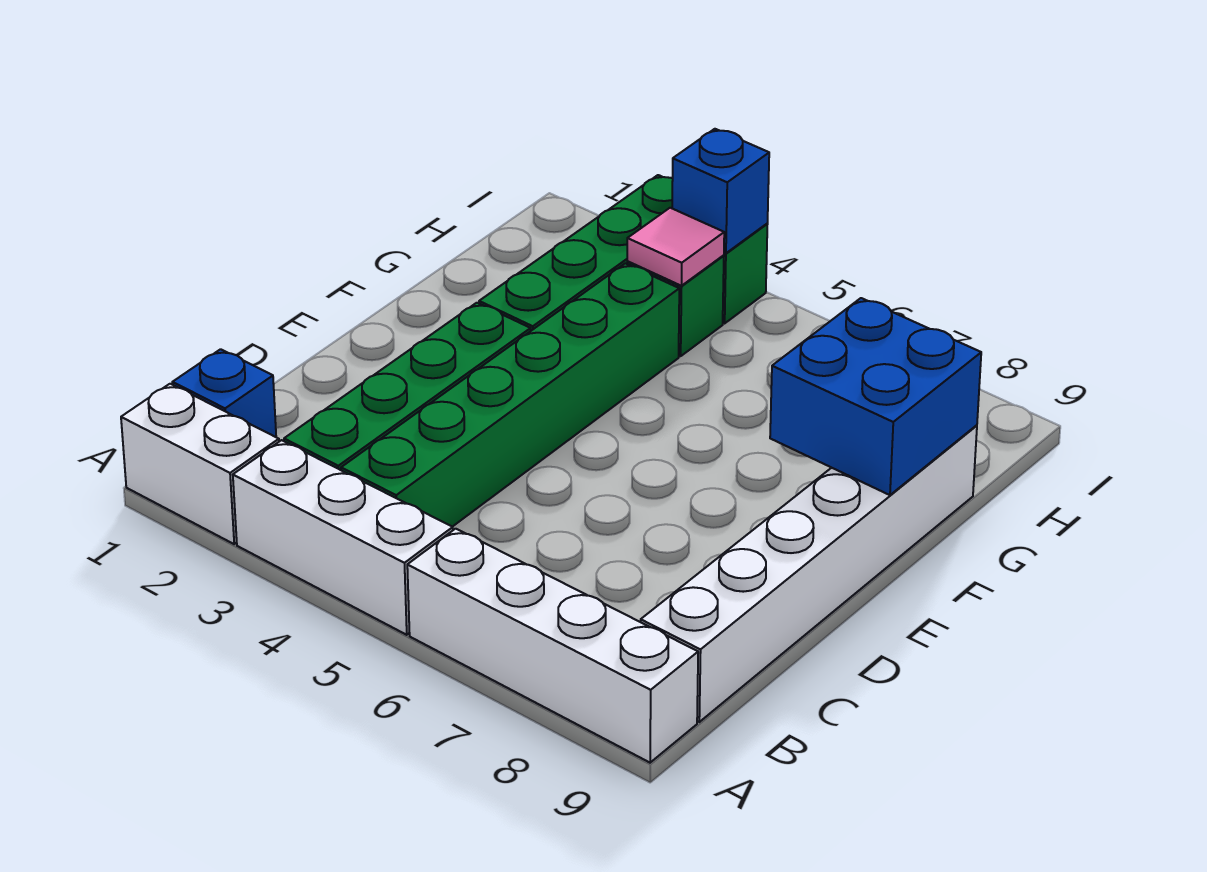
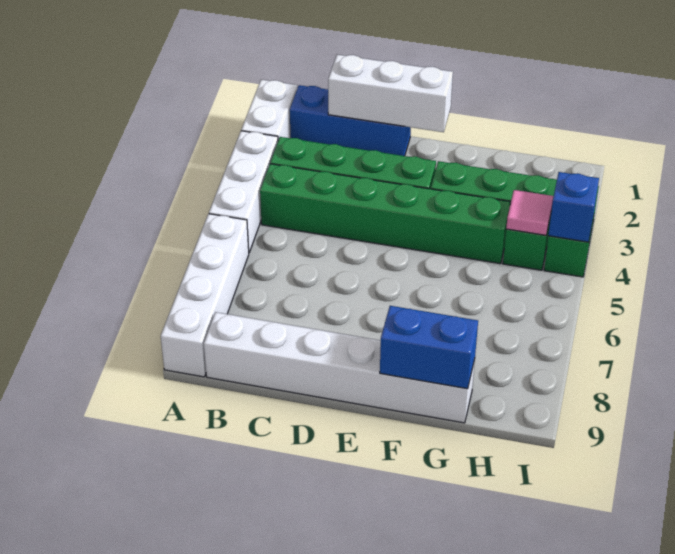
blue brick B1 level 1 -> blue brick B1:D1 level 1
none -> white brick C1:E1 level 2
blue brick F8:G9 level 2 -> blue brick F9:G9 level 2

